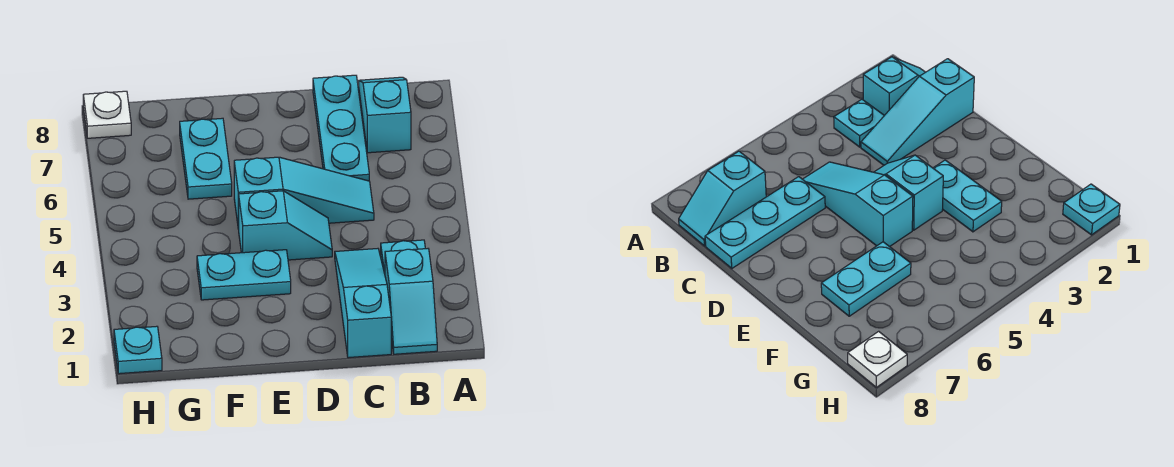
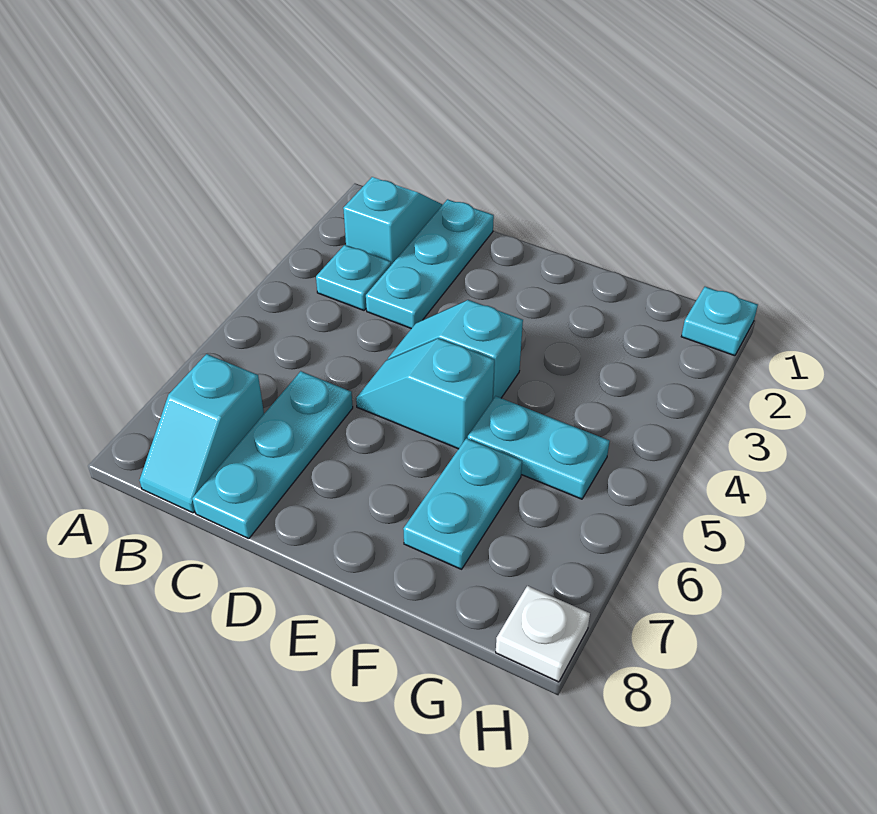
cyan slope C1:C3 level 1 top 1 -> cyan plate C1:C3 level 1
cyan slope C5:E5 level 1 top E -> cyan slope D5:E5 level 1 top E
cyan plate E3:F3 level 1 -> cyan plate F5:G5 level 1

